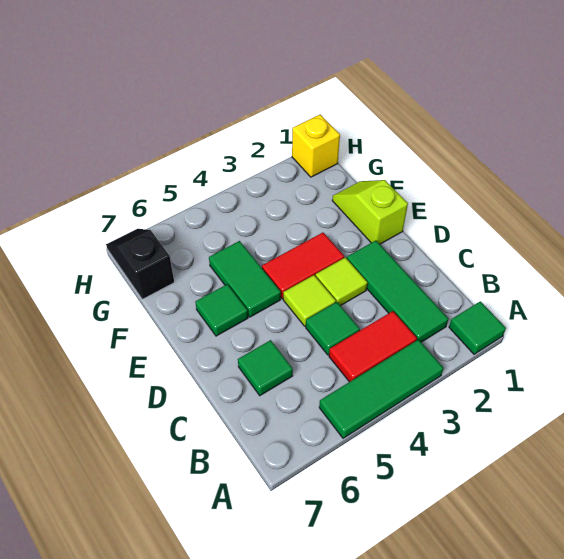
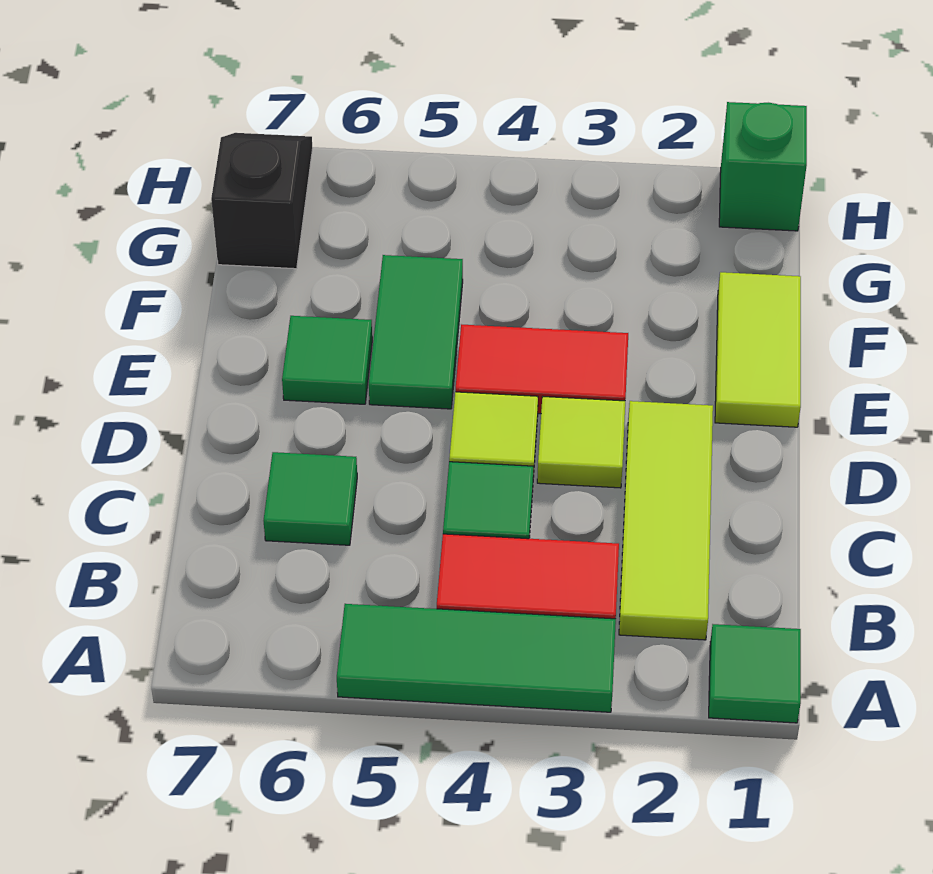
green tile B2:D2 level 1 -> lime tile B2:D2 level 1
lime slope E1:F1 level 1 top E -> lime tile E1:F1 level 1
yellow brick H1 level 1 -> green brick H1 level 1

